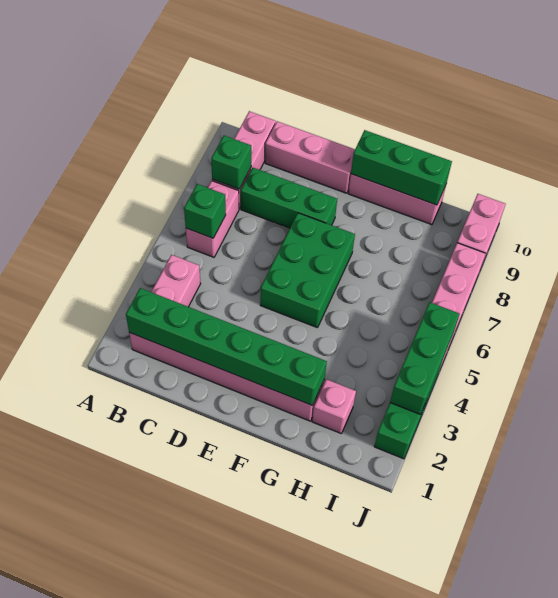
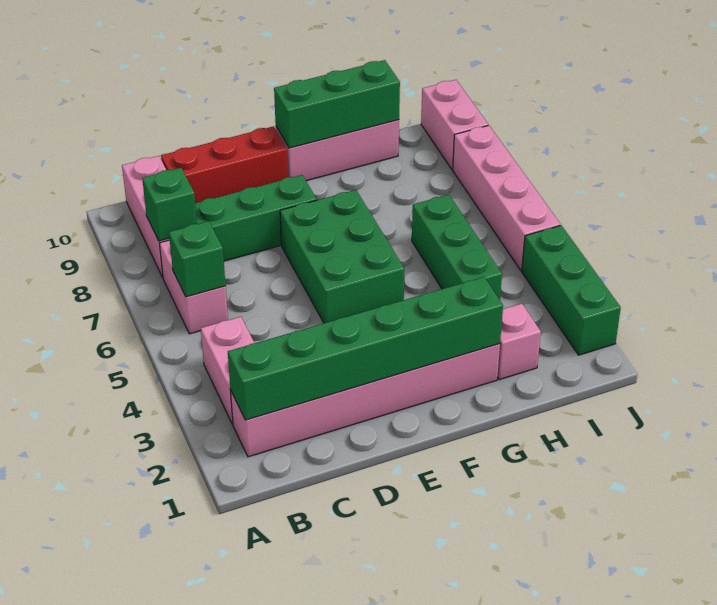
pink brick C10:E10 level 1 -> red brick C10:E10 level 1
green brick J3:J5 level 2 -> green brick H4:H6 level 1

